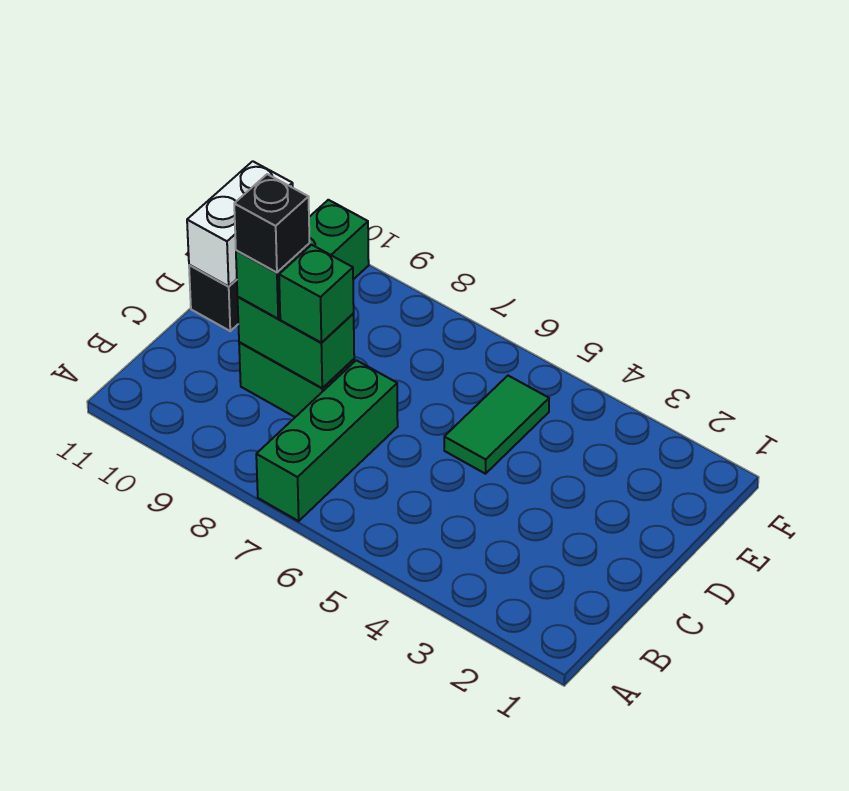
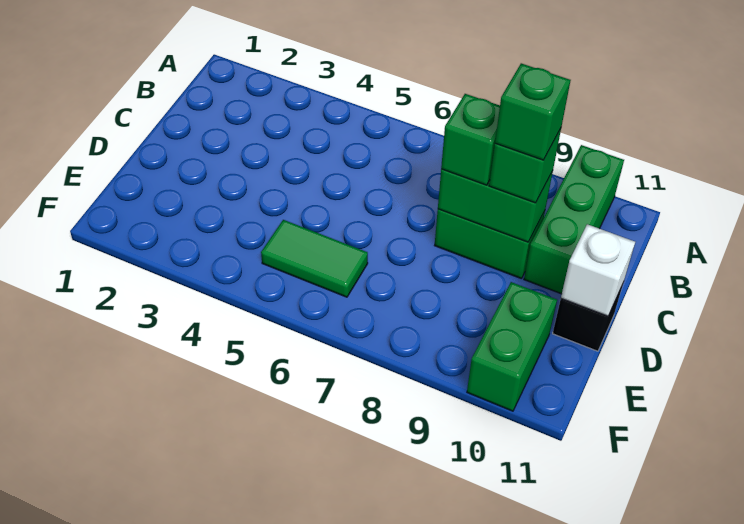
green brick A7:C7 level 1 -> green brick A10:C10 level 1
black brick C9 level 4 -> green brick C9 level 4
green tile D5:E5 level 1 -> green tile E5:E6 level 1
white brick D11:E11 level 2 -> white brick D11 level 2

